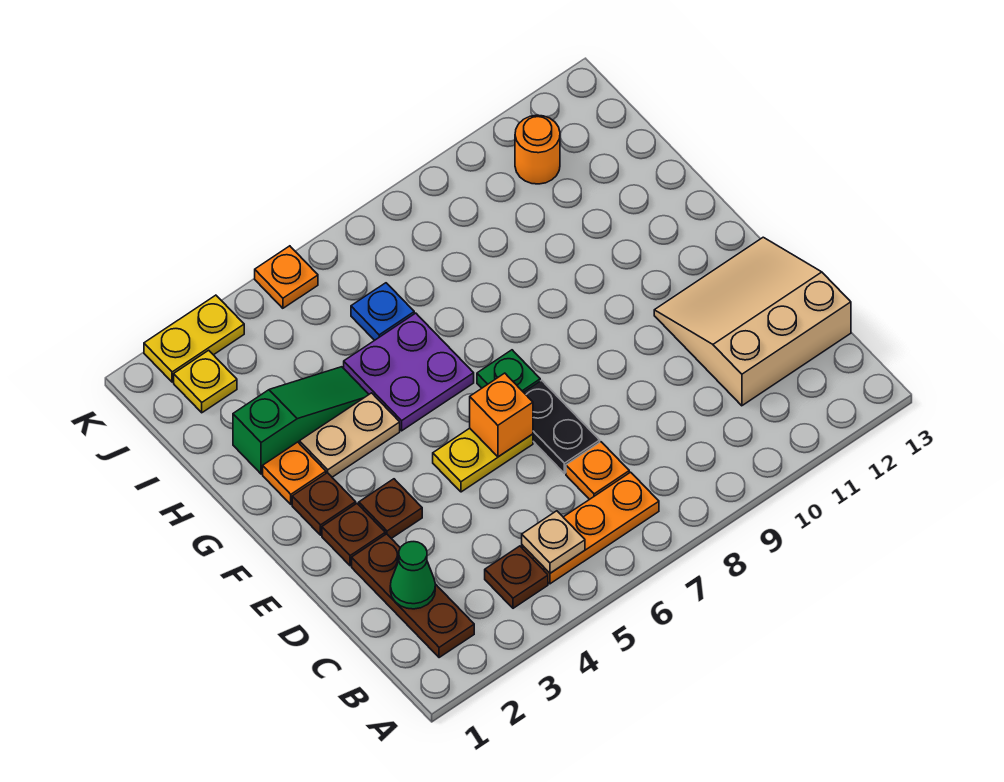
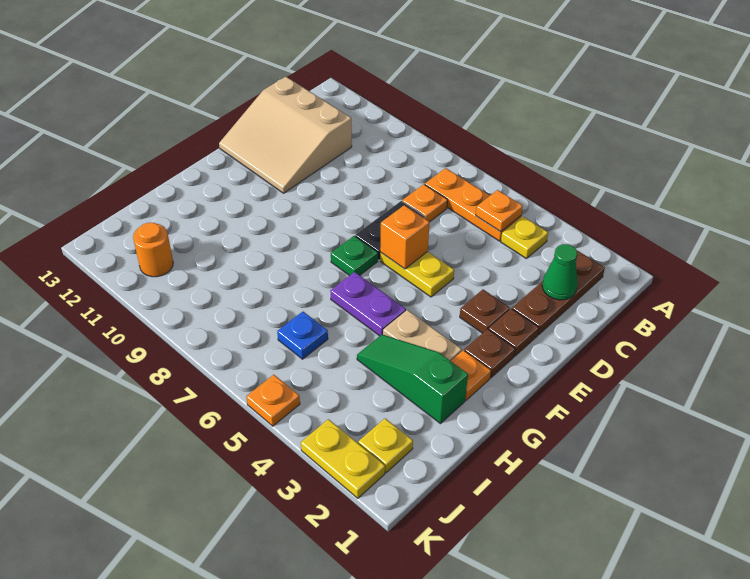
brown plate B4 level 1 -> yellow plate B4 level 1
tan plate B5 level 2 -> orange plate B5 level 2
purple plate G5:H6 level 1 -> purple plate G5:G6 level 1

